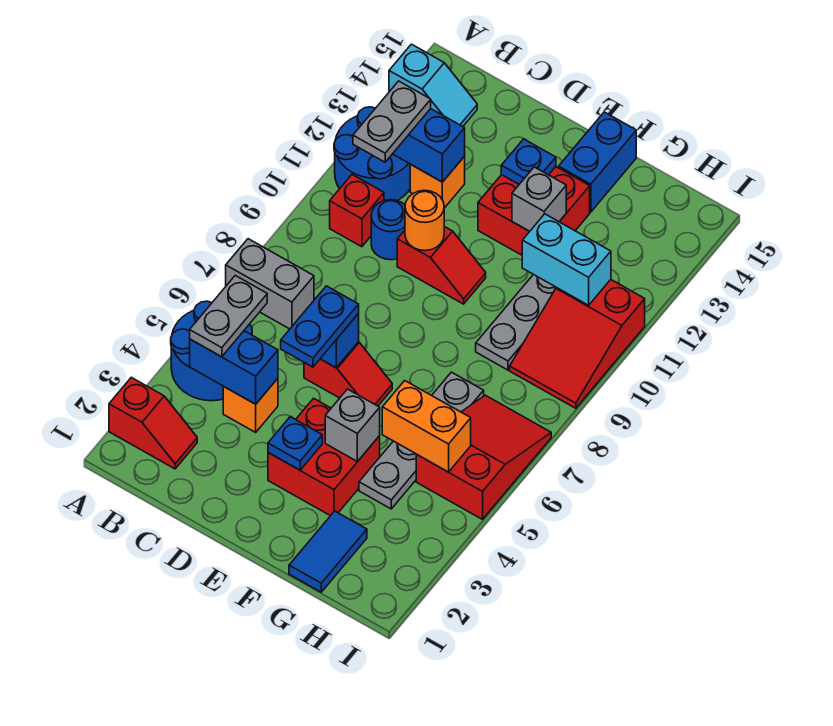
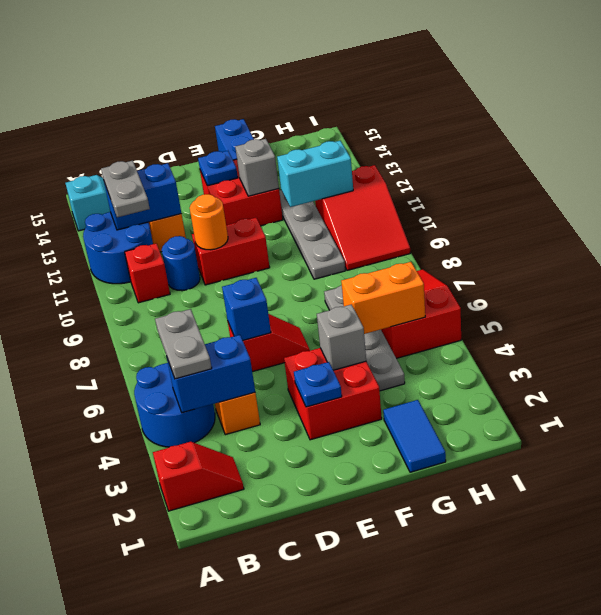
grey brick A7:B7 level 1 -> none
blue plate D5:D6 level 3 -> none
red slope D10:E10 level 1 top D -> red brick D10:E10 level 1

